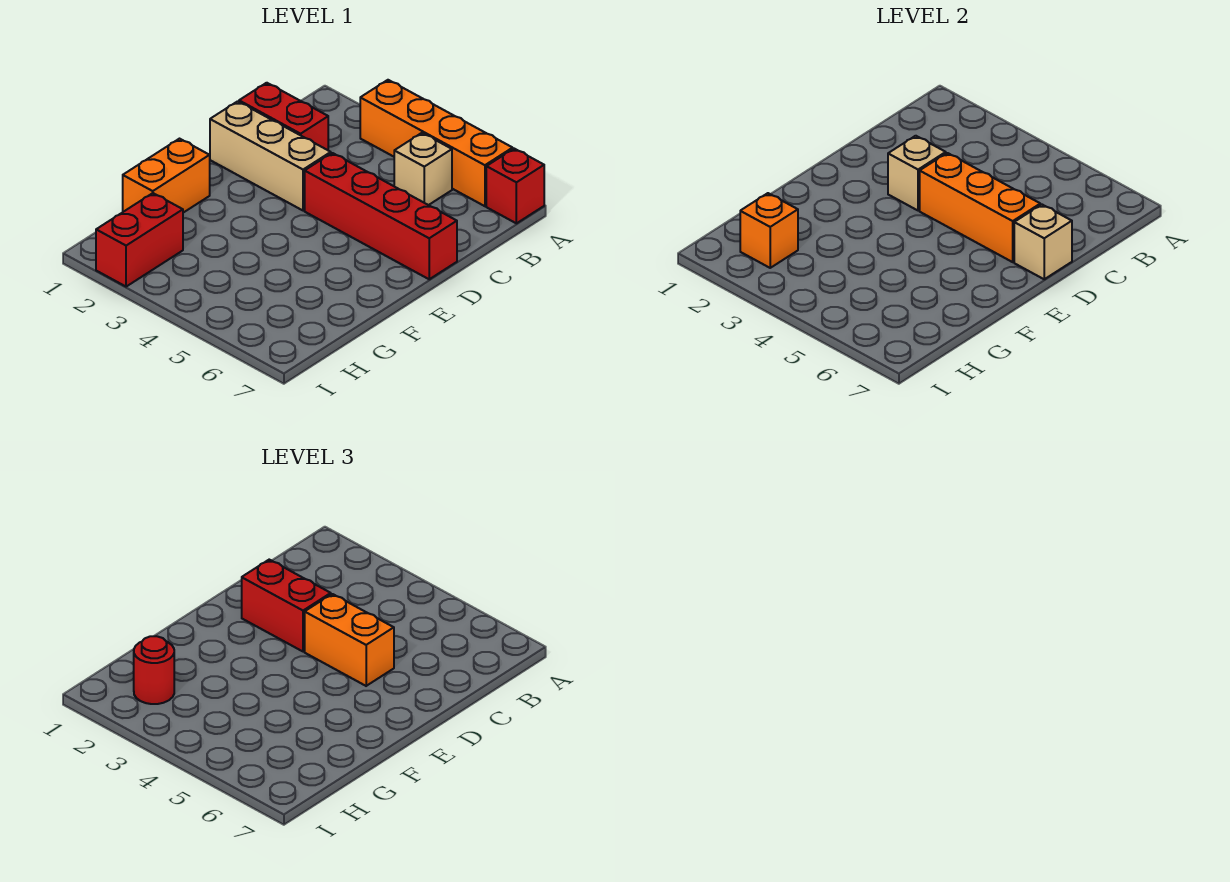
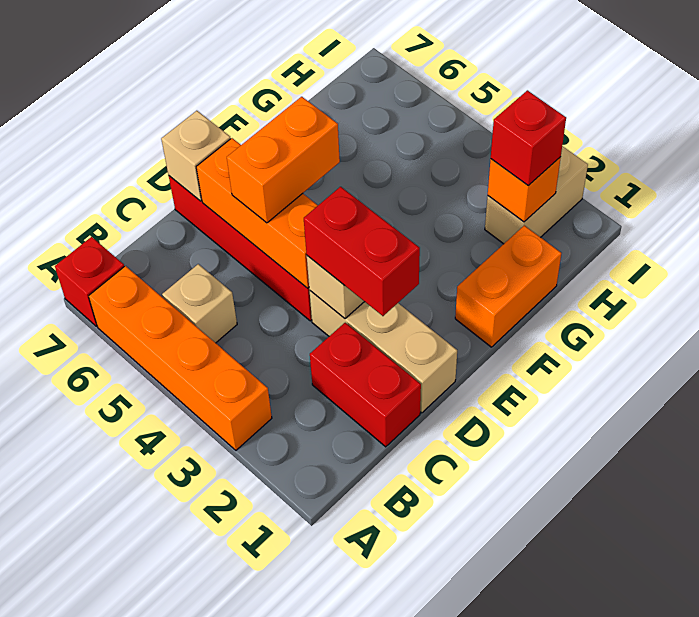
orange brick D4:D5 level 3 -> orange brick D5:E5 level 3
red brick H2:I2 level 1 -> tan brick H2:I2 level 1
red round brick H2 level 3 -> red brick H2 level 3

